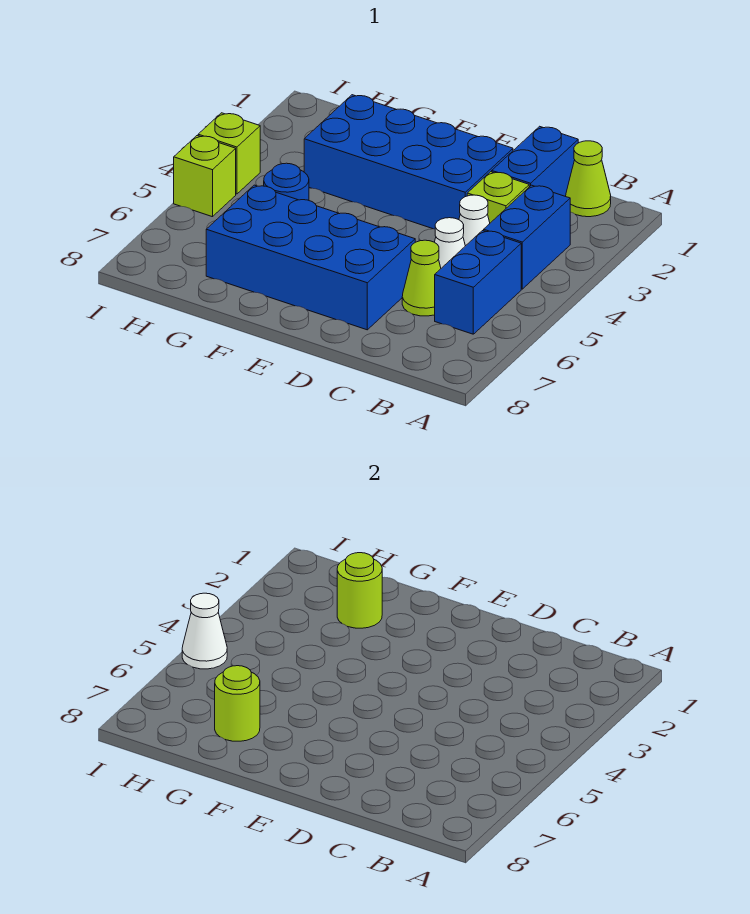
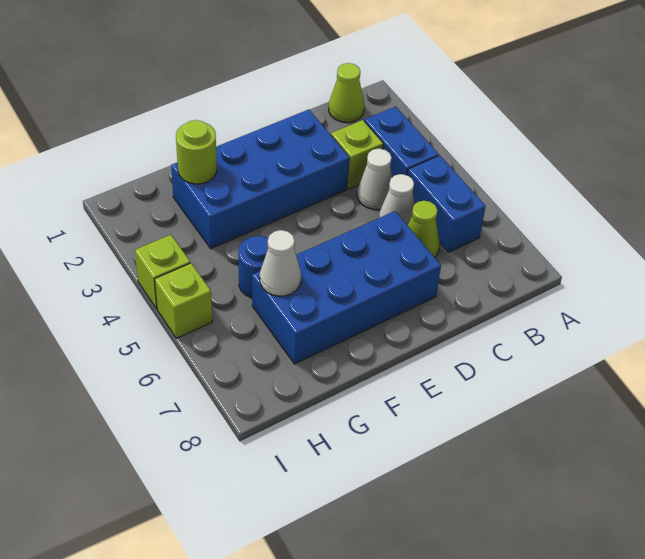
blue brick C1:C2 level 1 -> none
lime round brick G7 level 2 -> none
white cone I5 level 2 -> white cone G6 level 2

